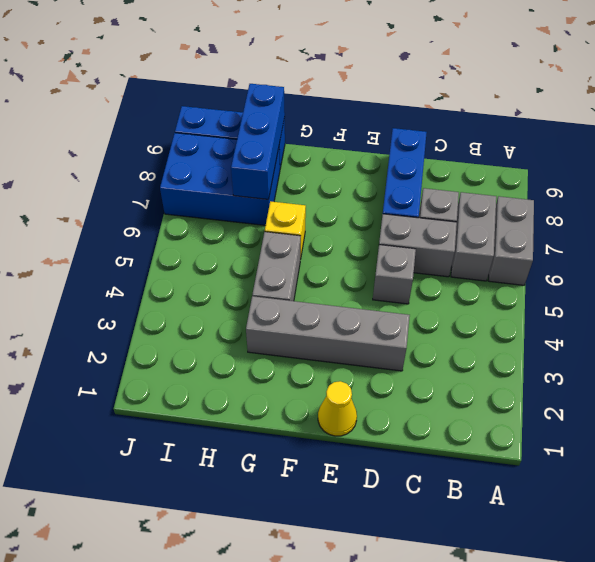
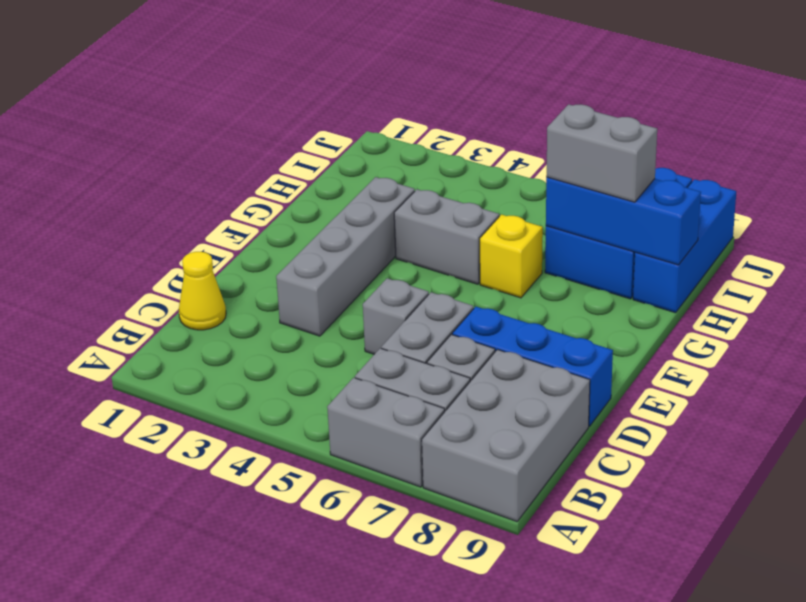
none -> grey brick A8:C9 level 1
yellow cone E1 level 1 -> yellow cone C1 level 1
none -> grey brick H7:H8 level 3

